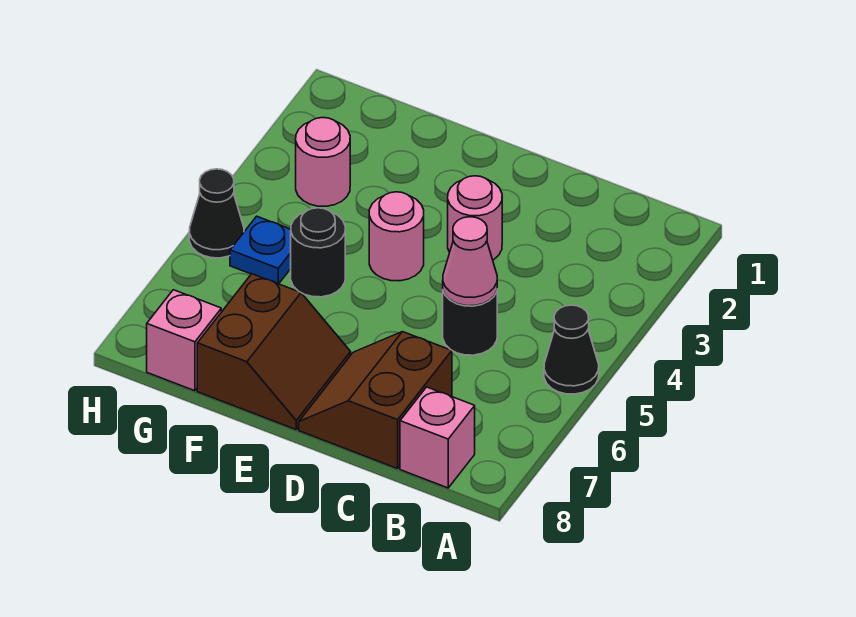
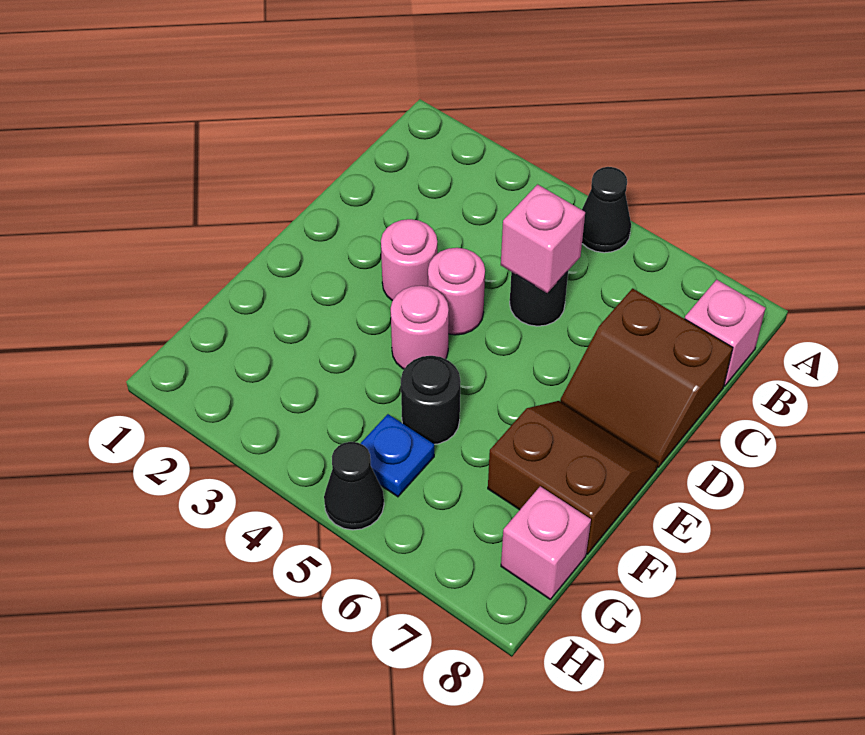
pink cone C5 level 2 -> pink brick C5 level 2
pink round brick G3 level 1 -> pink round brick D4 level 1

